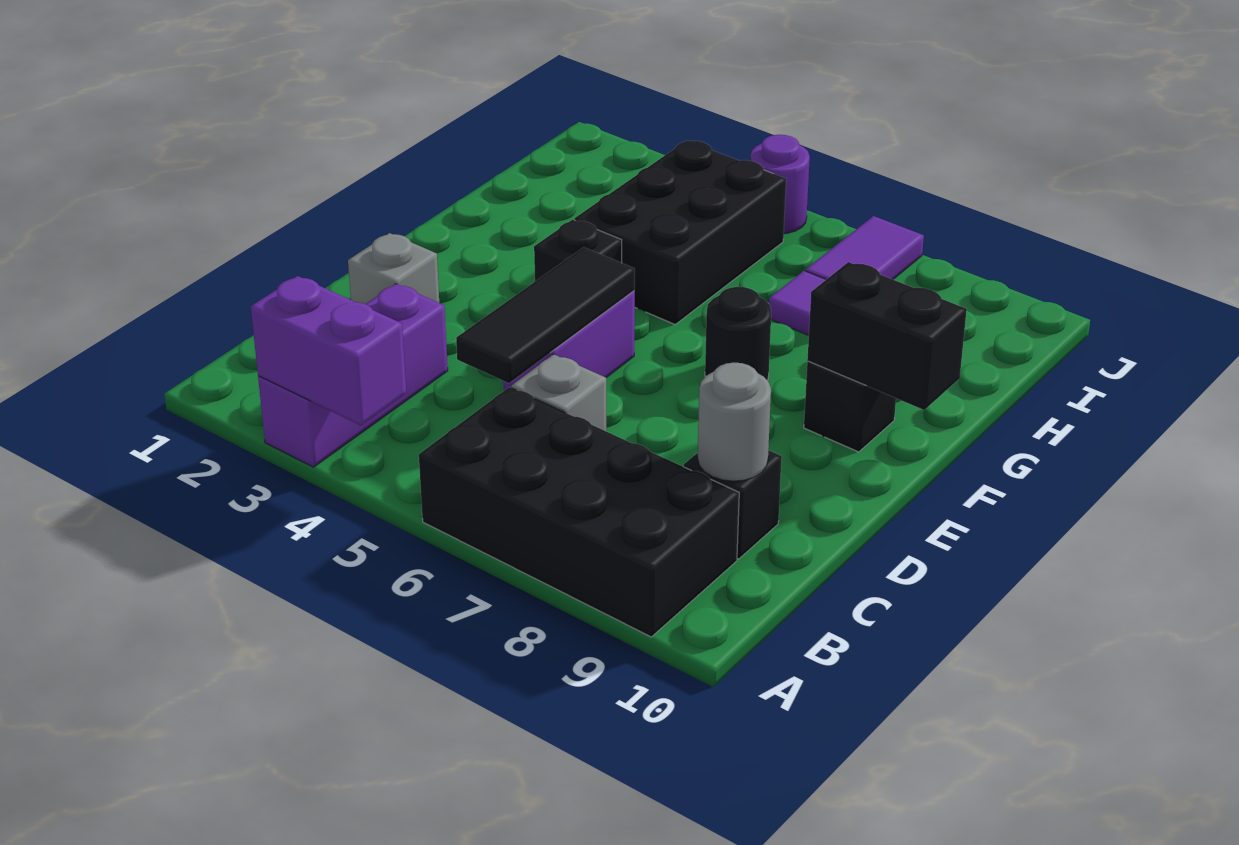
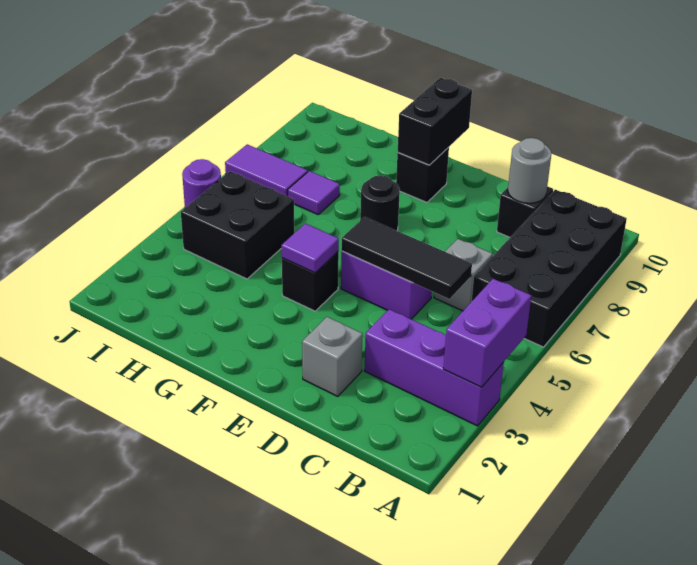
none -> purple tile F4 level 2
black brick G4:I5 level 1 -> black brick H4:I5 level 1

